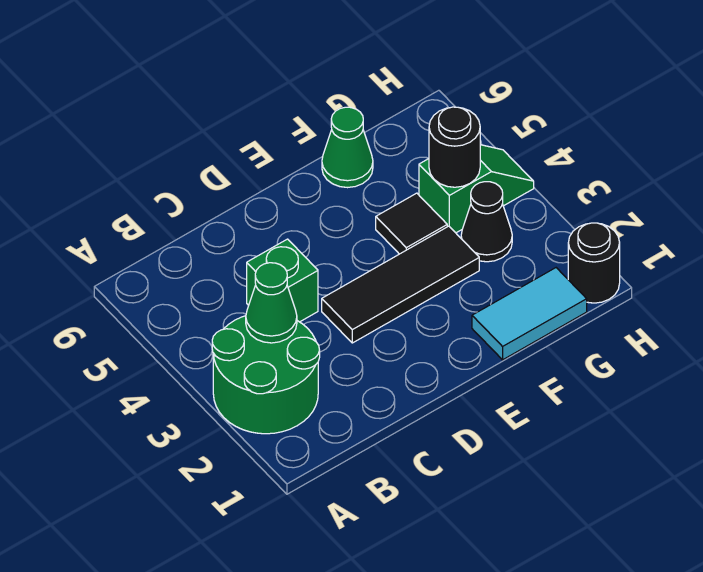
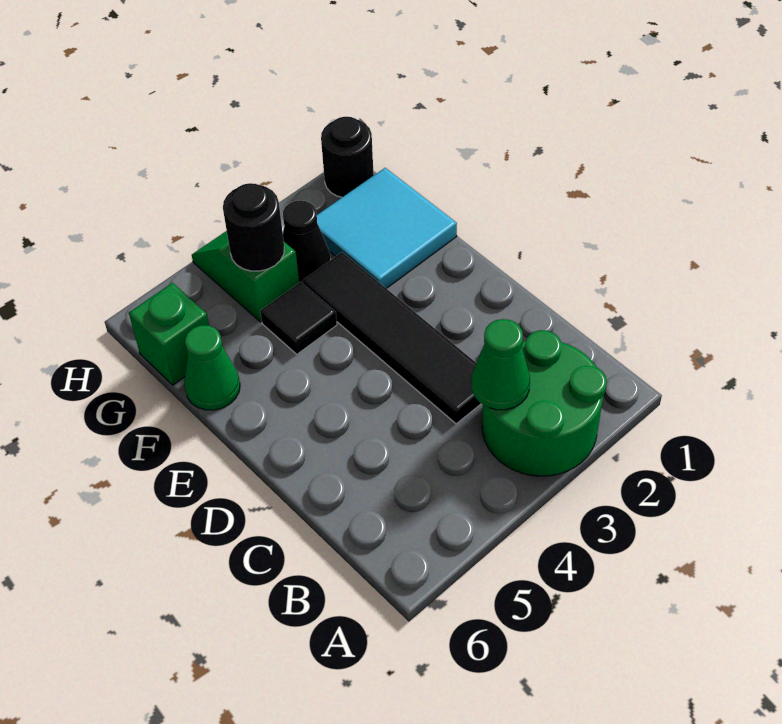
green brick C4 level 1 -> green brick G6 level 1
black tile D3:F3 level 1 -> black tile C3:F3 level 1
cyan tile F1:G1 level 1 -> cyan tile F1:G2 level 1

